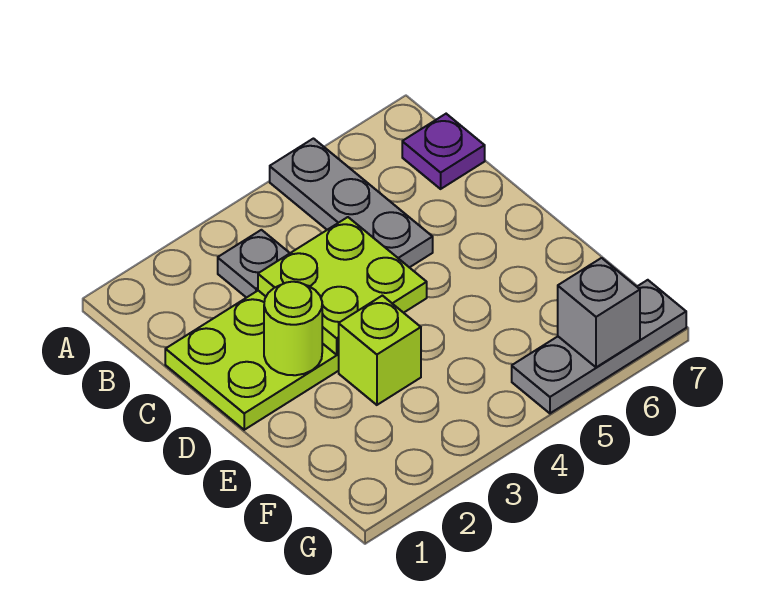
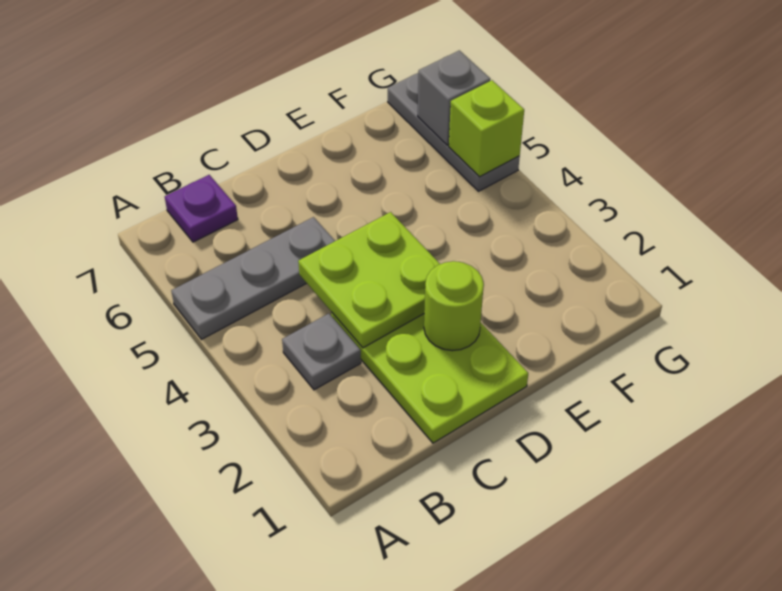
lime brick E3 level 1 -> lime brick G5 level 2

